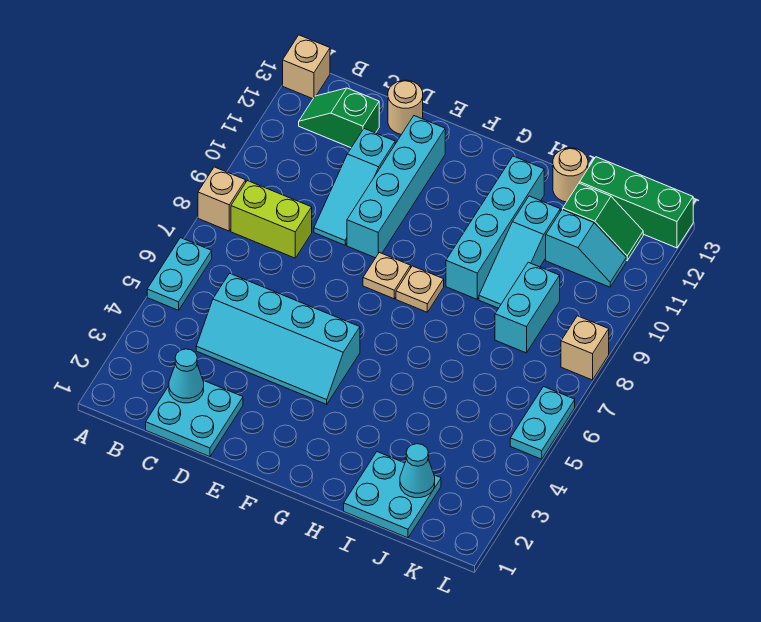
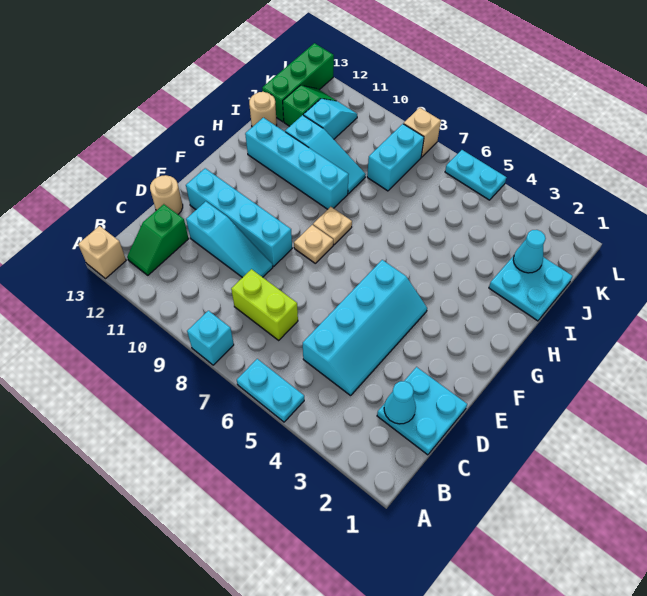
tan brick A8 level 1 -> cyan brick A8 level 1
lime brick B8:C8 level 1 -> lime brick C7:C8 level 1
cyan brick J8:J9 level 1 -> cyan brick J8:K8 level 1

